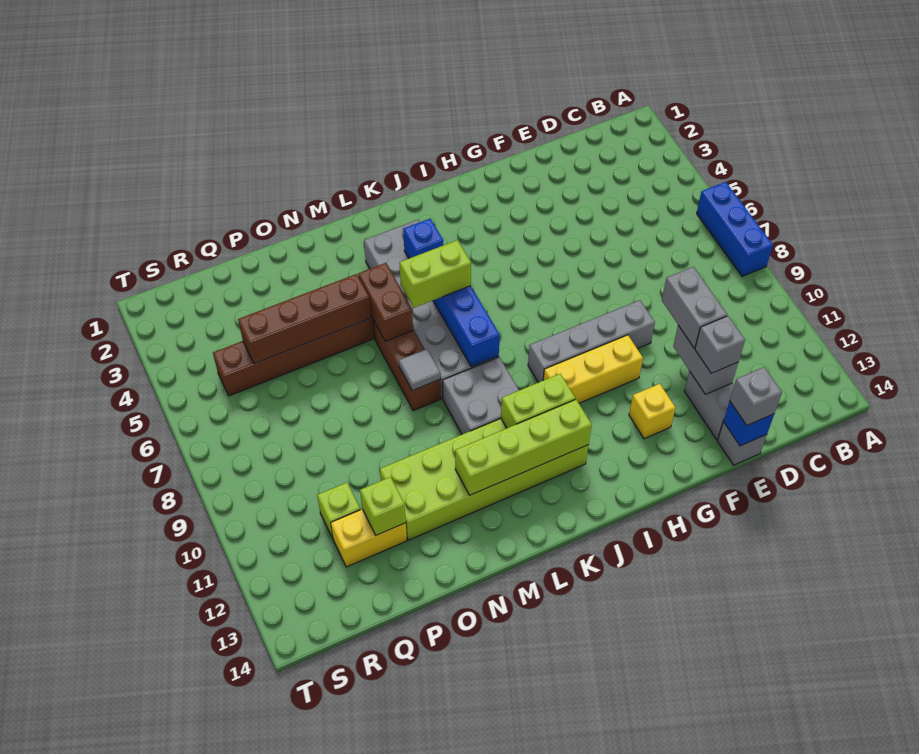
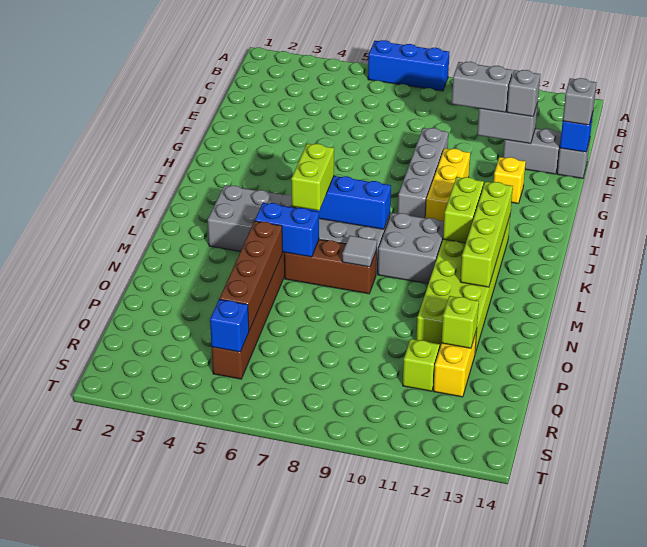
blue brick K4 level 2 -> blue brick R5 level 2
brown brick M5:M6 level 2 -> blue brick M5:M6 level 2

